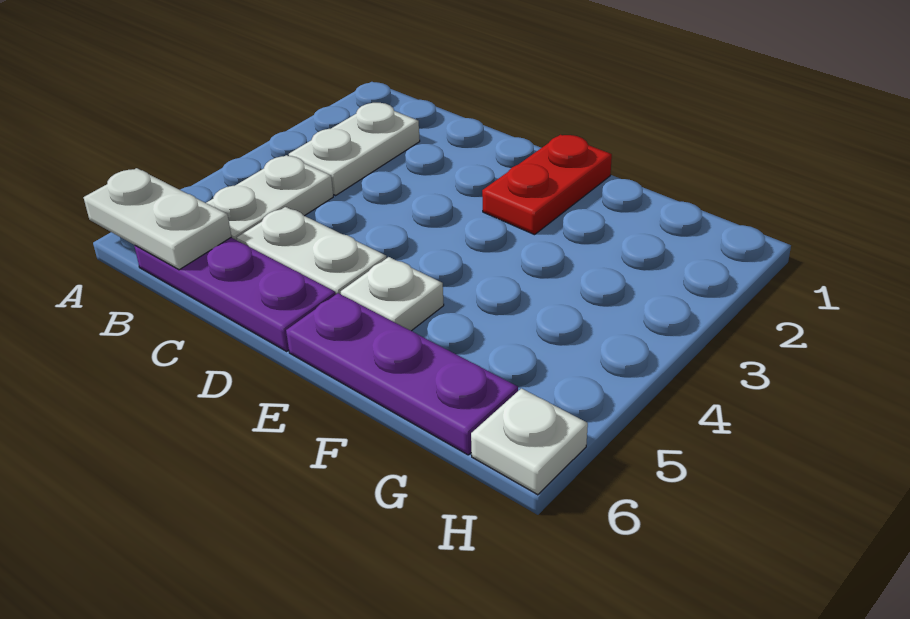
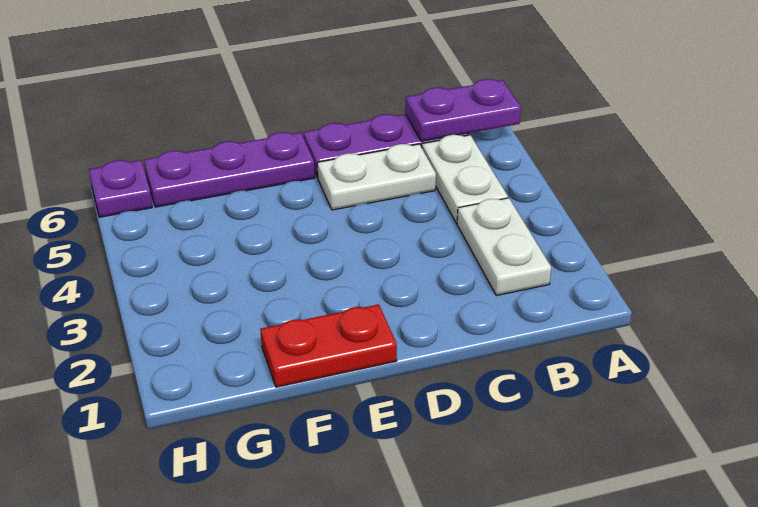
white plate A6:B6 level 2 -> purple plate A6:B6 level 2
red plate E1:E2 level 1 -> red plate E1:F1 level 1
white plate E5 level 1 -> none
white plate H6 level 1 -> purple plate H6 level 1

